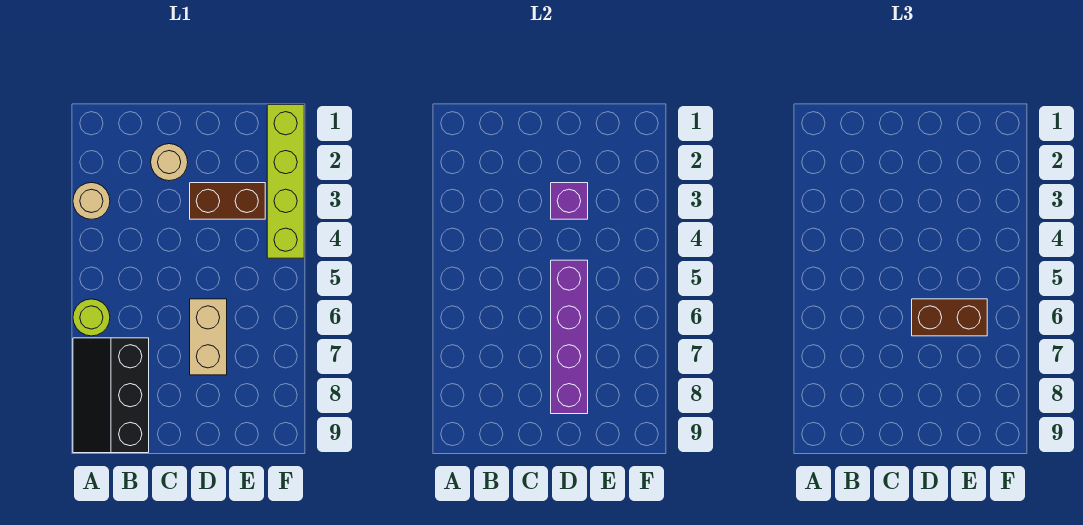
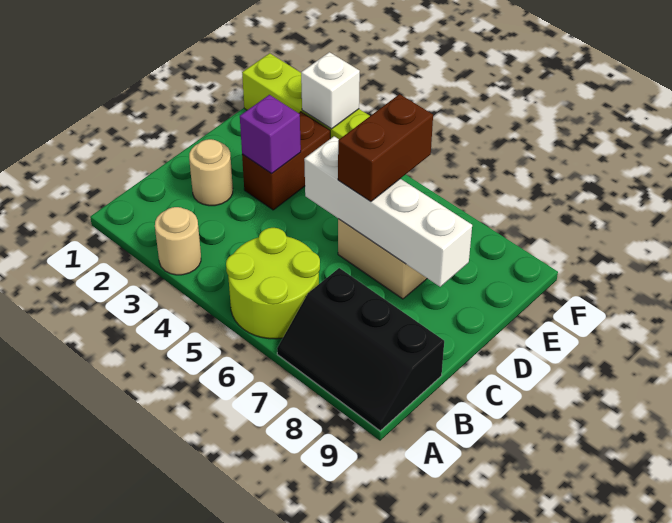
lime round brick A6 level 1 -> lime round brick A5:B6 level 1
purple brick D5:D8 level 2 -> white brick D5:D8 level 2
none -> white brick F3 level 2

